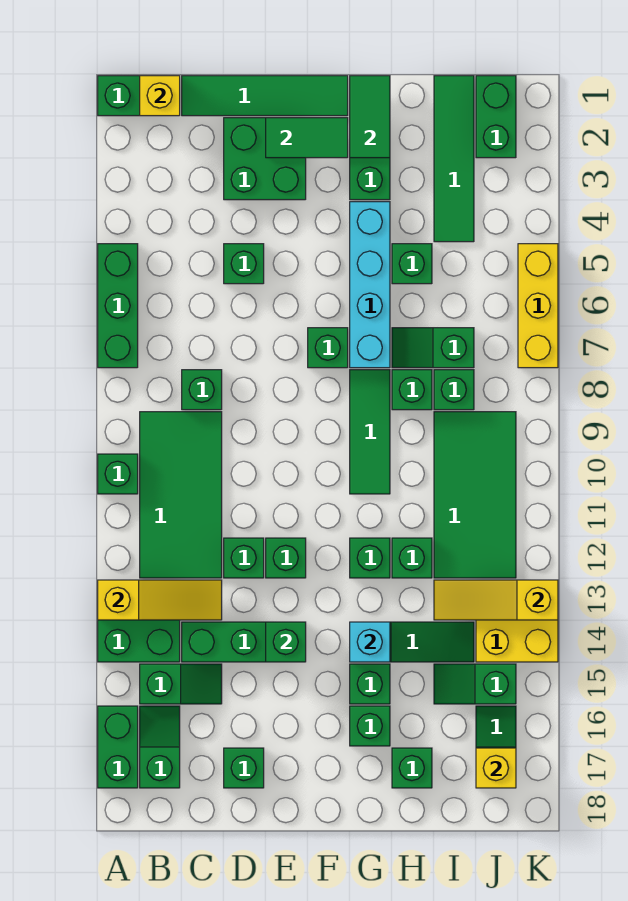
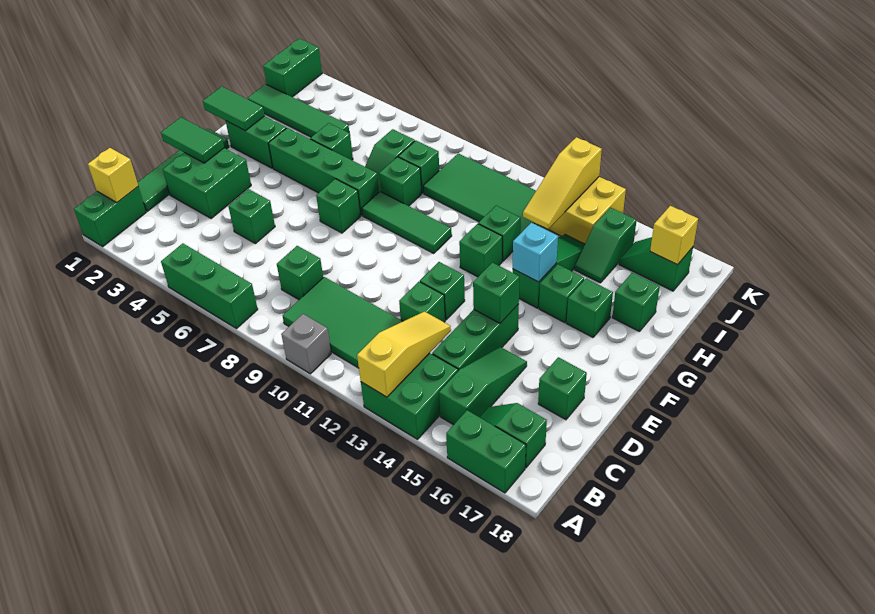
green brick A10 level 1 -> grey brick A10 level 1
green slope B15:C15 level 1 top B -> green slope B15:D15 level 1 top B
green tile E2:F2 level 2 -> green tile E1:E2 level 2
cyan brick G4:G7 level 1 -> green brick G4:G7 level 1
green brick J1:J2 level 1 -> green brick J1:K1 level 1
yellow brick K5:K7 level 1 -> none

